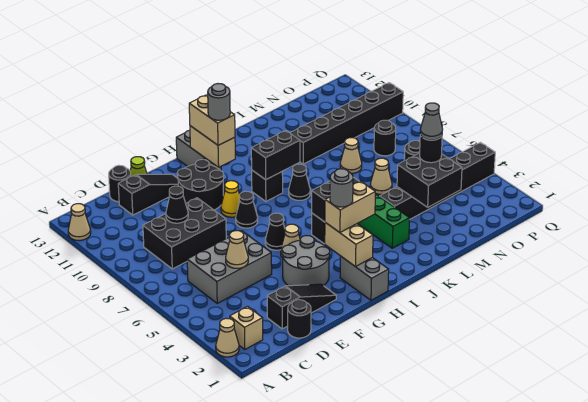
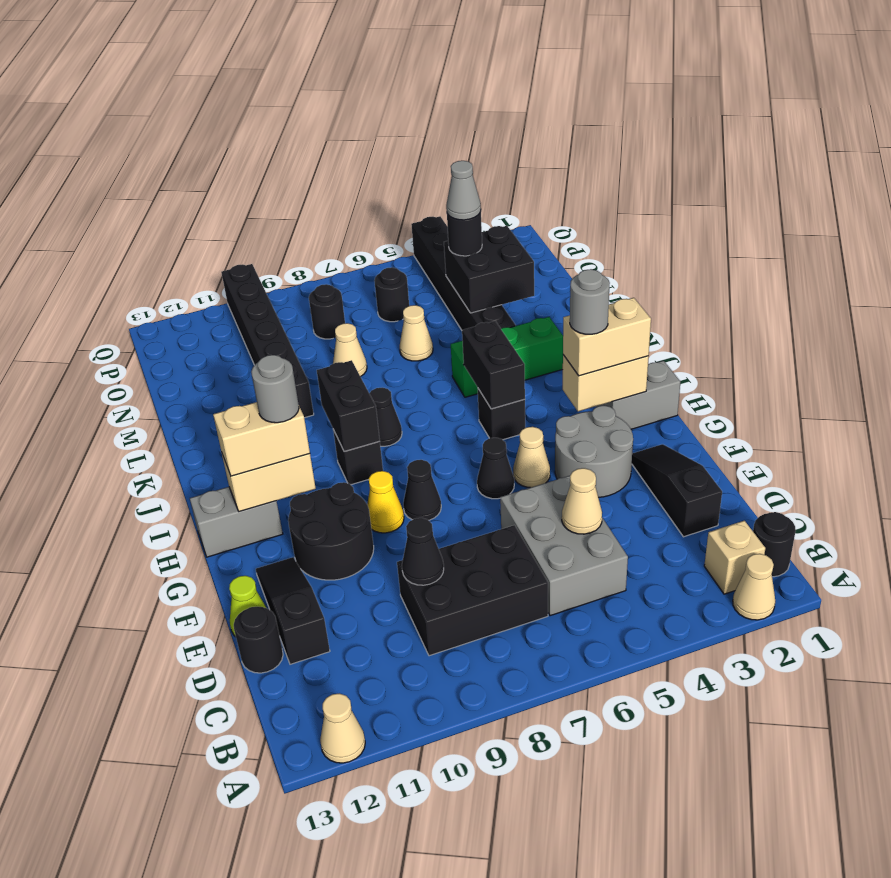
black brick C8:E9 level 1 -> black brick C7:D9 level 1
black round brick D1 level 1 -> black round brick B1 level 1
tan brick H3:I3 level 3 -> tan brick H2:H3 level 3

